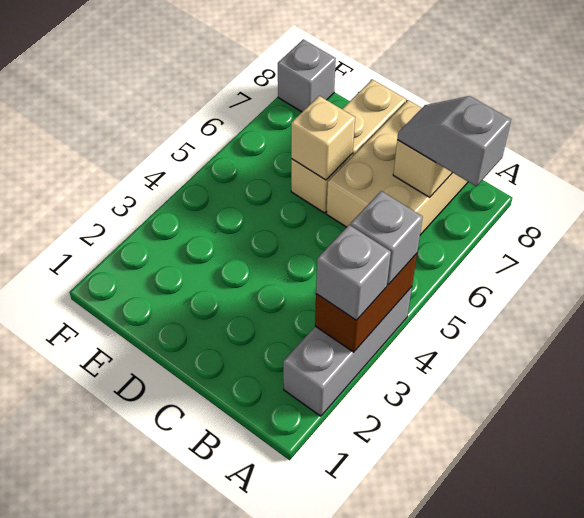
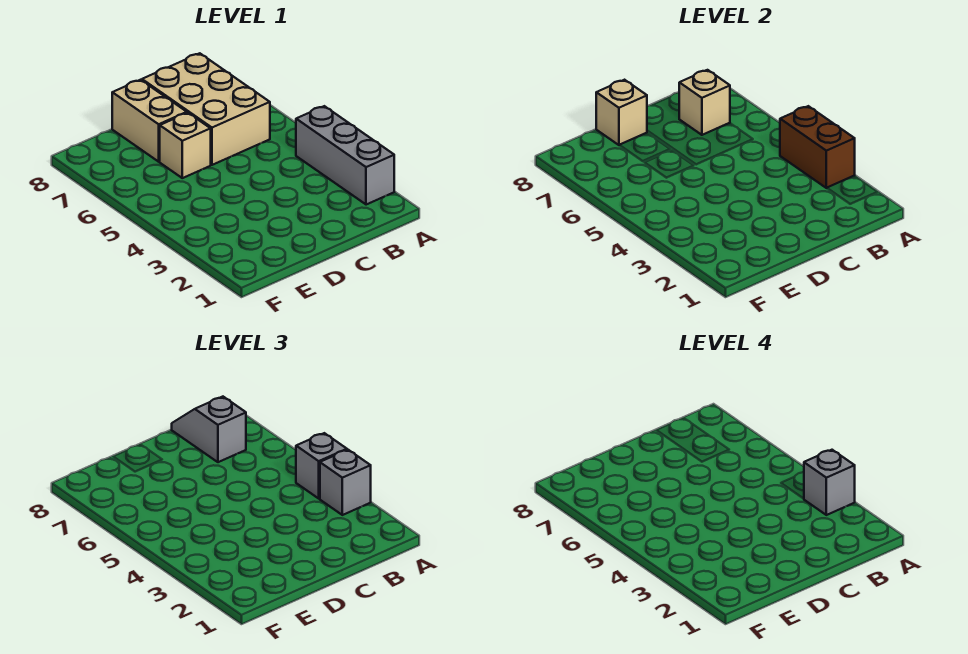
grey slope A7:B7 level 3 top A -> grey slope B7:B8 level 3 top 7
tan brick D6 level 2 -> tan brick D8 level 2
grey brick F8 level 1 -> grey brick A3 level 4

